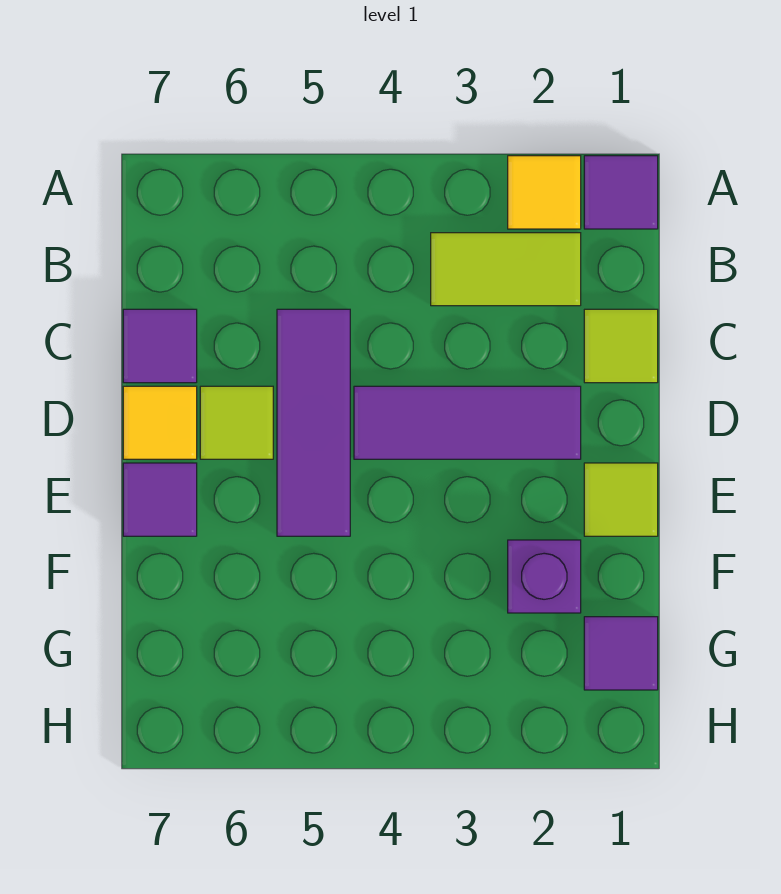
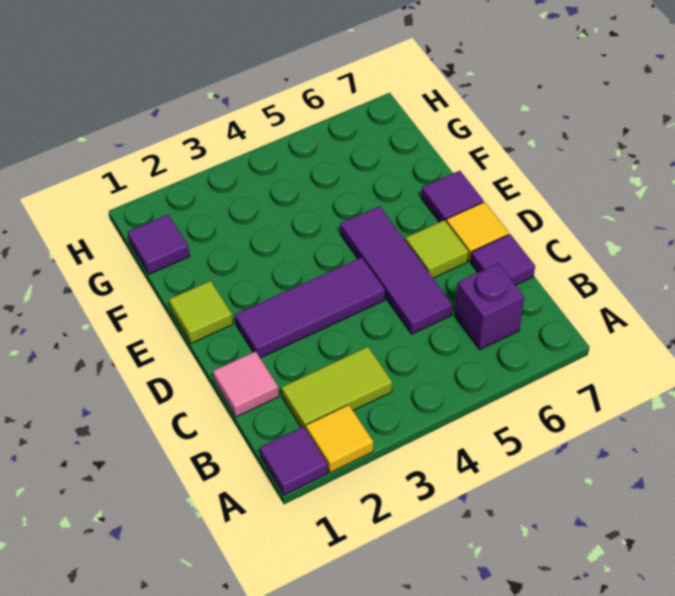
lime tile C1 level 1 -> pink tile C1 level 1
purple brick F2 level 1 -> purple brick B6 level 1

